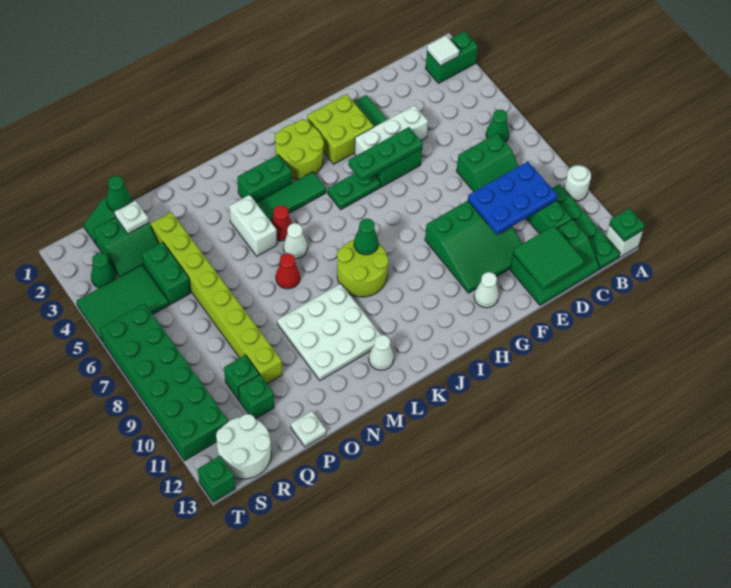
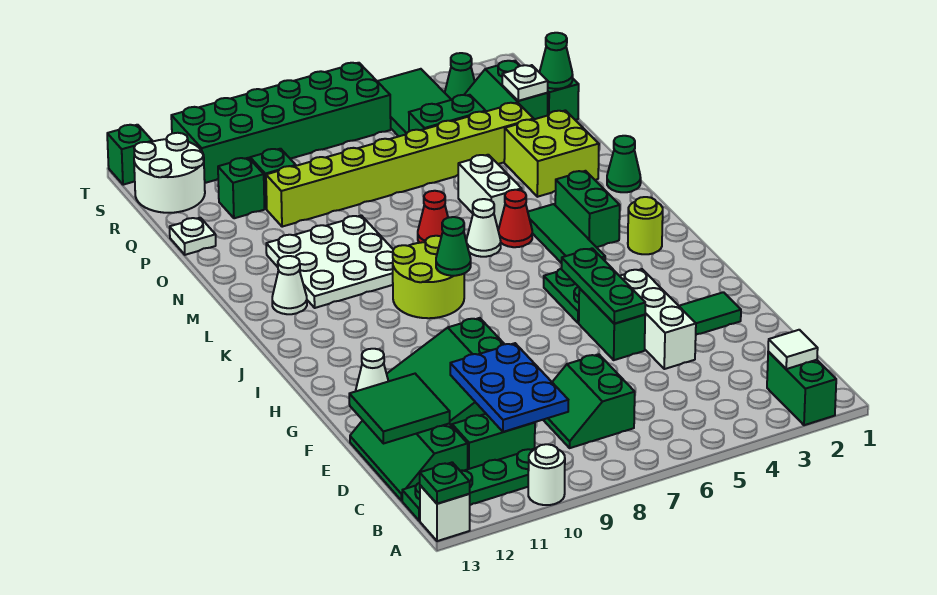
green cone B6 level 1 -> green cone M1 level 1
lime brick G2:H3 level 1 -> lime brick N2:O3 level 1
lime round brick I2:J3 level 1 -> lime round brick J2 level 1
white brick M4:M5 level 1 -> white brick M5:N5 level 1

